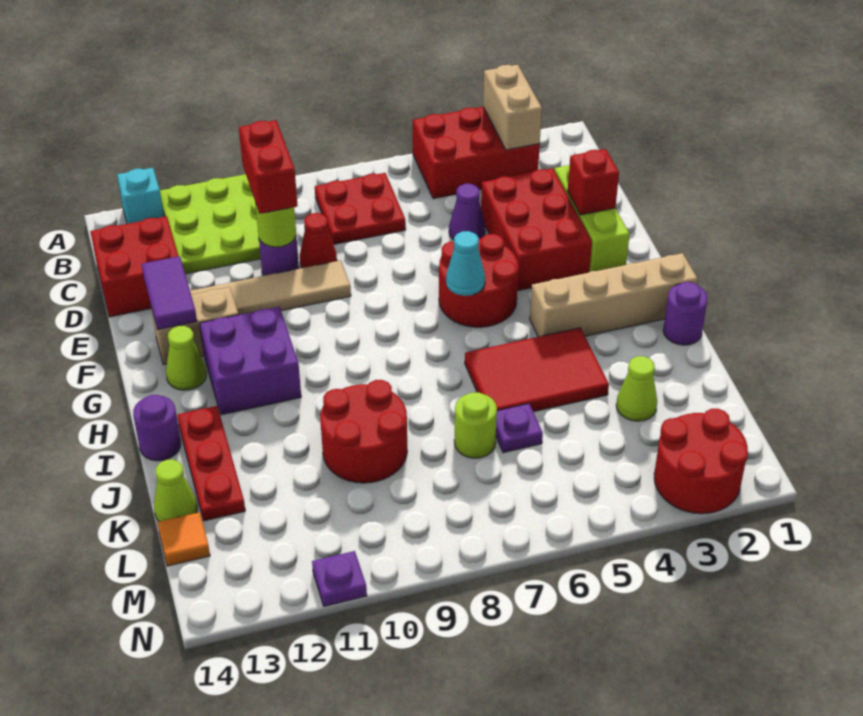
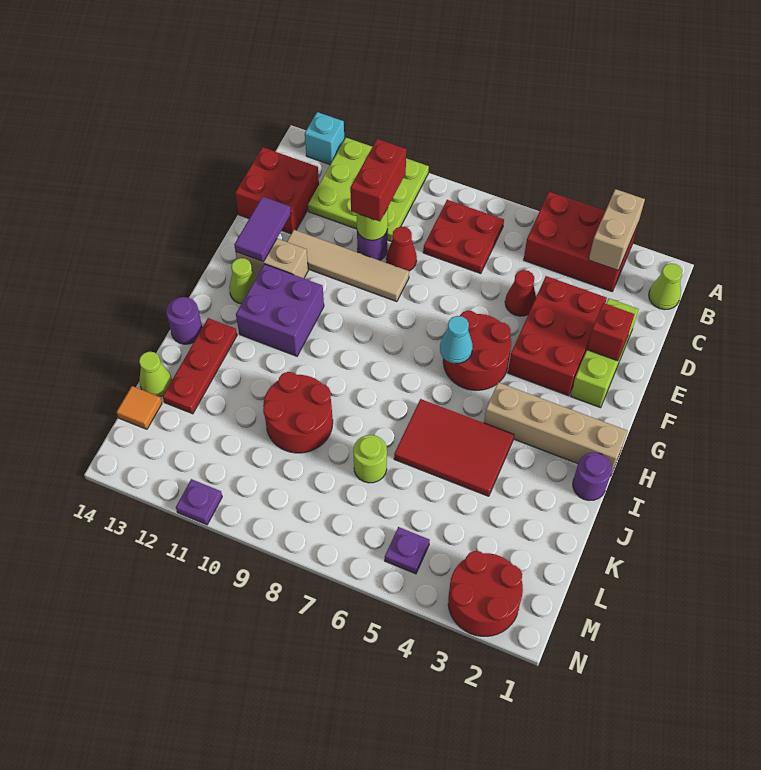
purple cone D5 level 1 -> red cone D5 level 1
lime cone K3 level 1 -> lime cone B1 level 1
purple plate K6 level 1 -> purple plate M5 level 1

